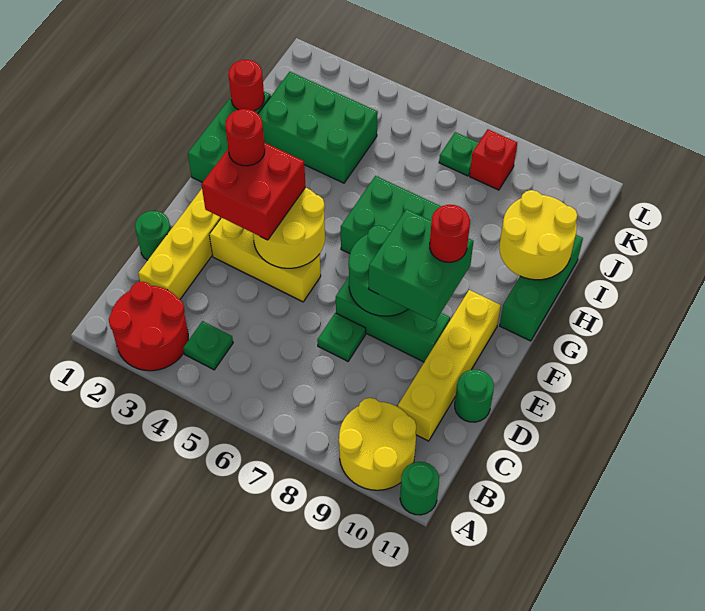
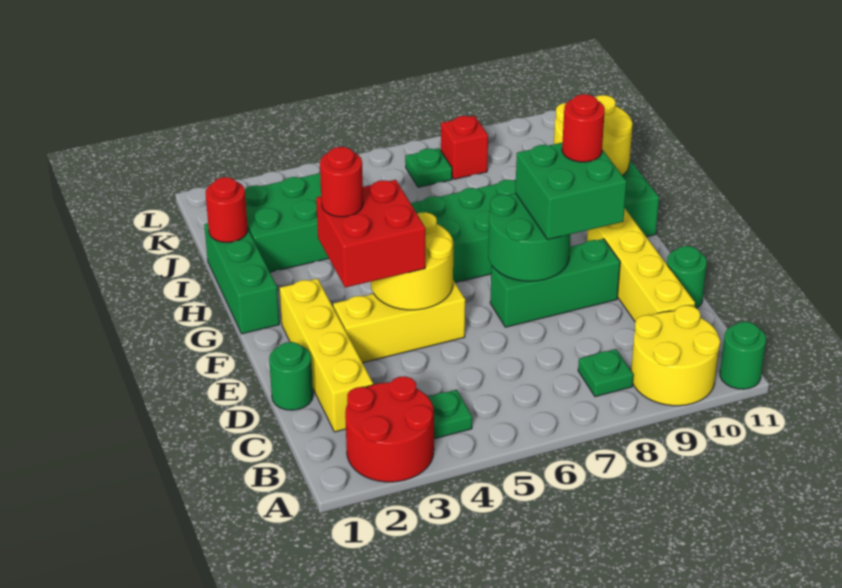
green plate D7 level 1 -> green plate B8 level 1

